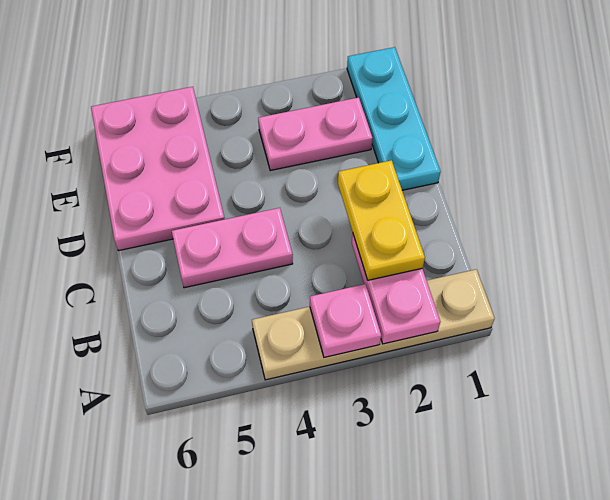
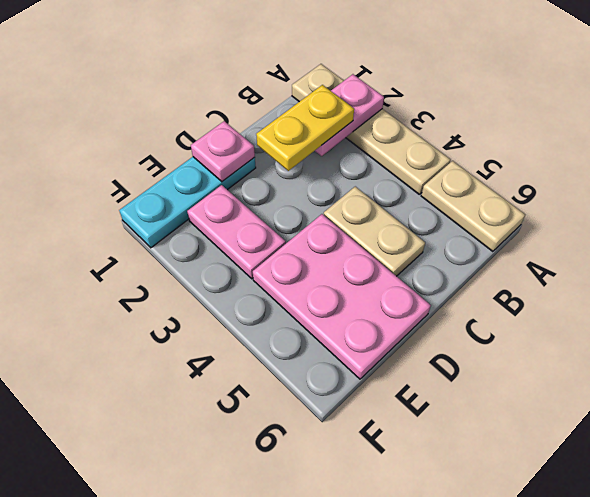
pink plate A3 level 2 -> pink plate D1 level 2
none -> tan plate A5:A6 level 1
pink plate C4:C5 level 1 -> tan plate C4:C5 level 1
pink plate D5:F6 level 1 -> pink plate D4:E6 level 1

